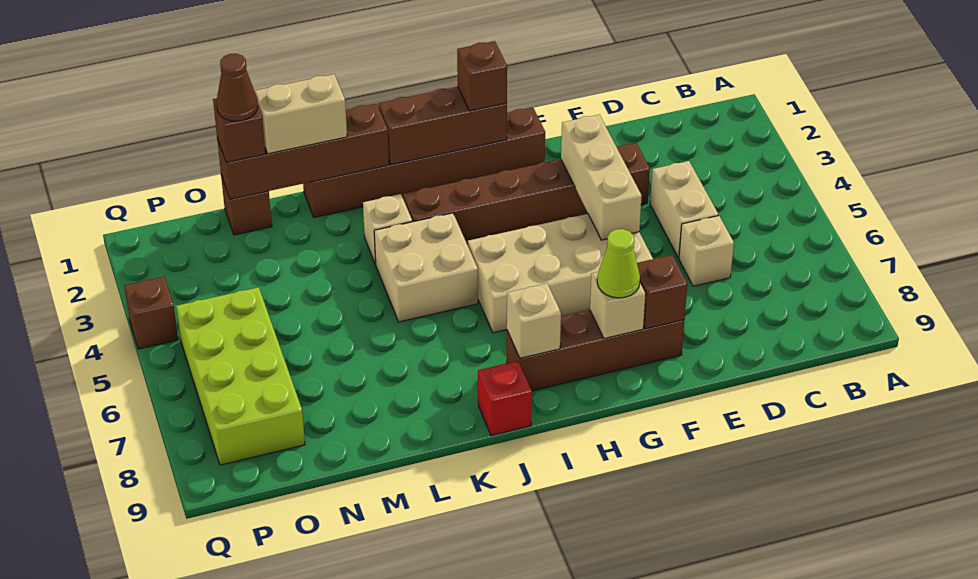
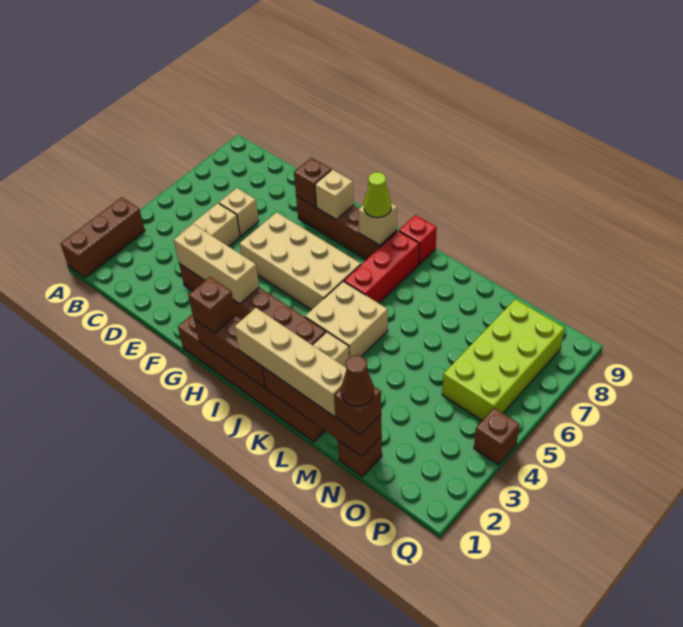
none -> brown brick A1:A3 level 1
tan brick F3:F5 level 2 -> tan brick E3:G3 level 2
lime cone G8 level 3 -> lime cone I8 level 3
none -> red brick J6:J8 level 1
tan brick L1:M1 level 3 -> tan brick J1:M1 level 3

